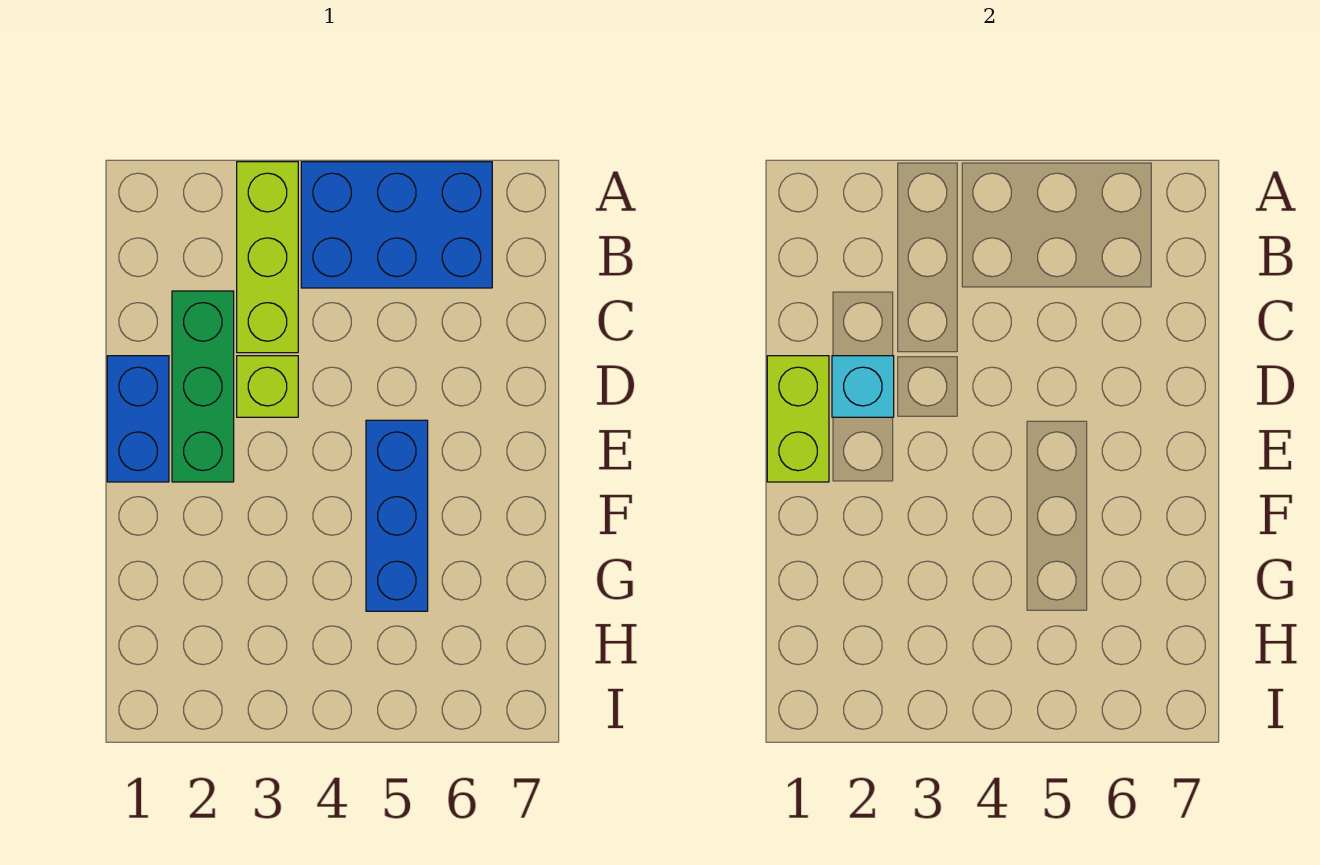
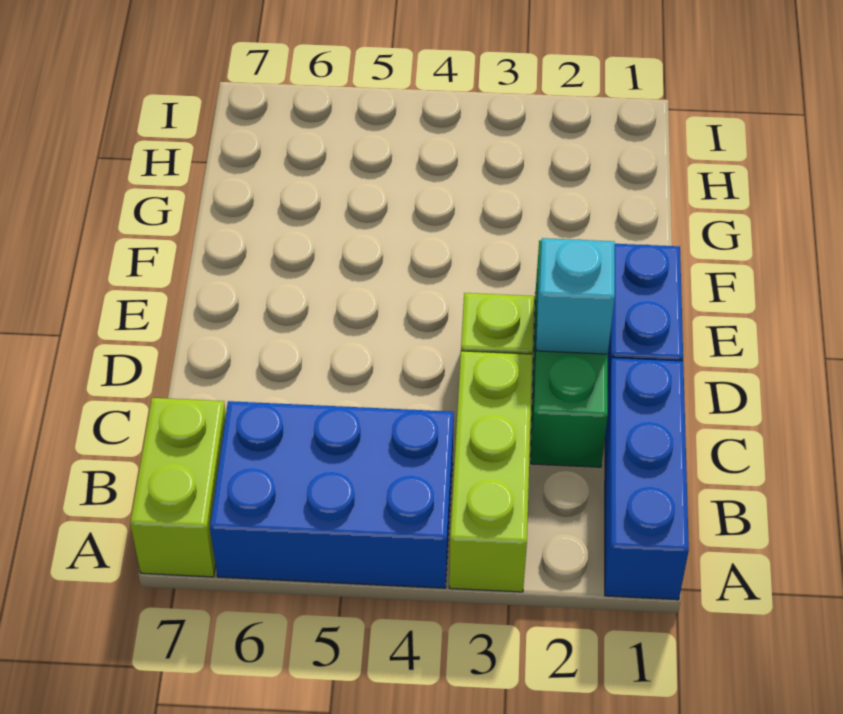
lime brick D1:E1 level 2 -> lime brick A7:B7 level 1
blue brick E5:G5 level 1 -> blue brick A1:C1 level 1

